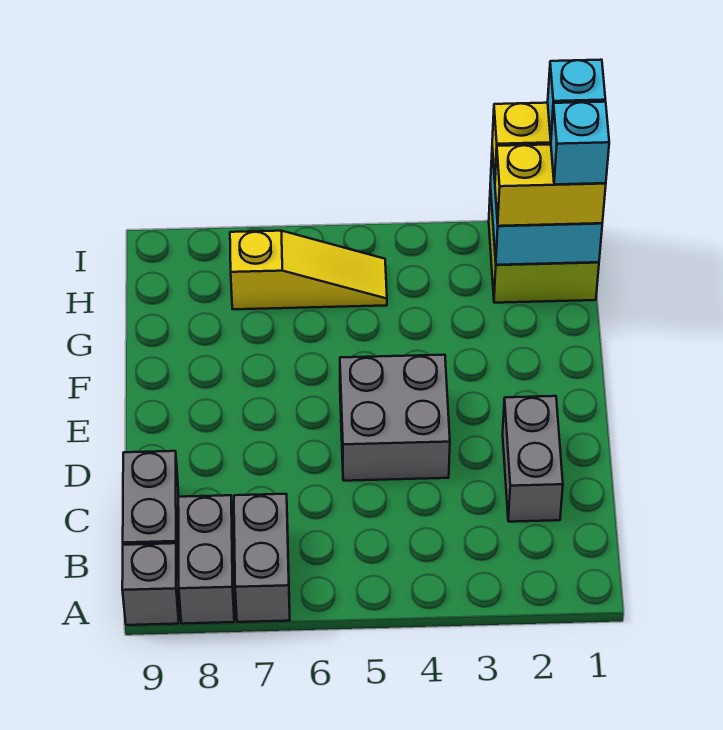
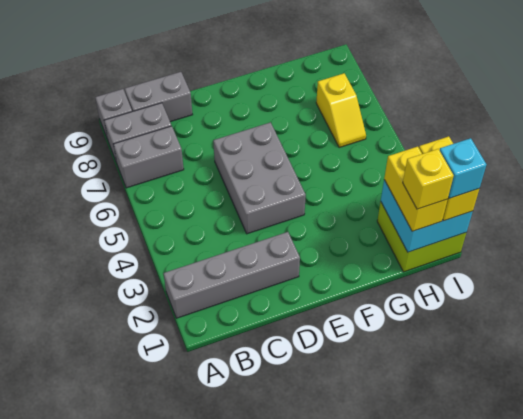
grey brick C2:D2 level 1 -> grey brick A2:D2 level 1
grey brick D4:E5 level 1 -> grey brick D4:E6 level 1
cyan brick H1 level 4 -> yellow brick H1 level 4
yellow slope H5:H7 level 1 top 7 -> yellow slope H6:H7 level 1 top 7

